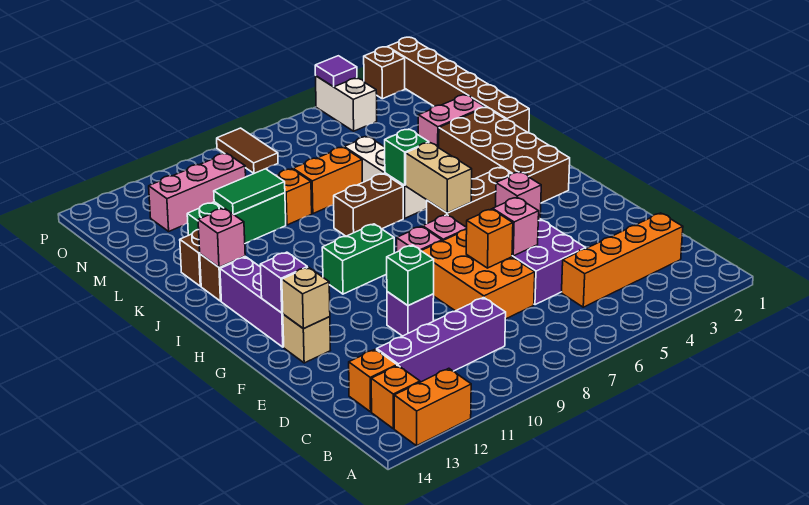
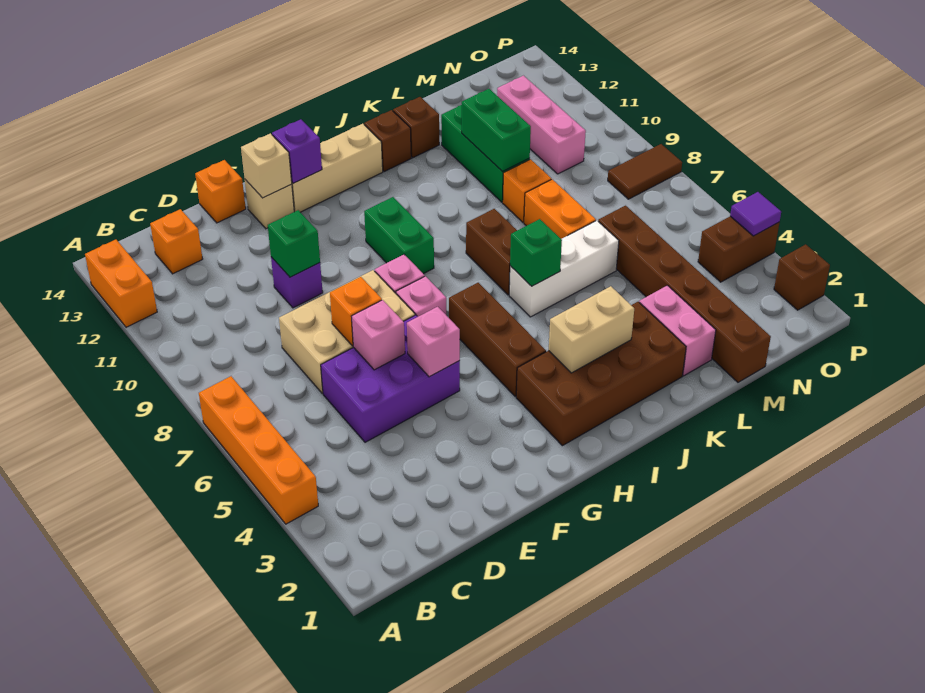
orange brick B13 level 1 -> orange brick E14 level 1
orange brick C2:C5 level 1 -> orange brick A4:A7 level 1
purple brick C9:C12 level 1 -> none
orange brick D7:F8 level 1 -> tan brick D7:F8 level 1
purple brick G13:I13 level 1 -> tan brick G13:I13 level 1
tan brick H6:I6 level 2 -> tan brick I3:J3 level 2
pink brick J13 level 2 -> none
brown brick K1:P1 level 1 -> brown brick M1:M6 level 1
green tile L10:L11 level 2 -> green brick L10:L11 level 2
white brick O4:P4 level 1 -> brown brick O4:P4 level 1

